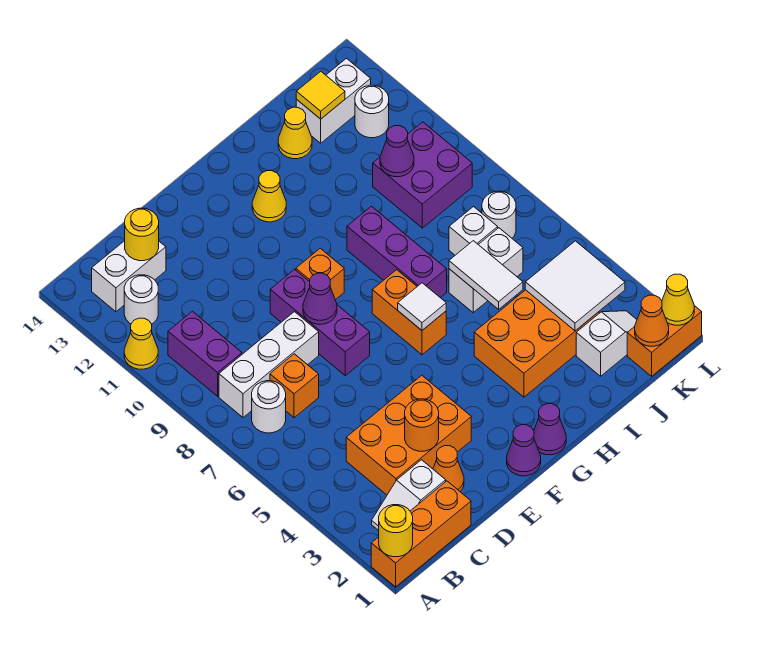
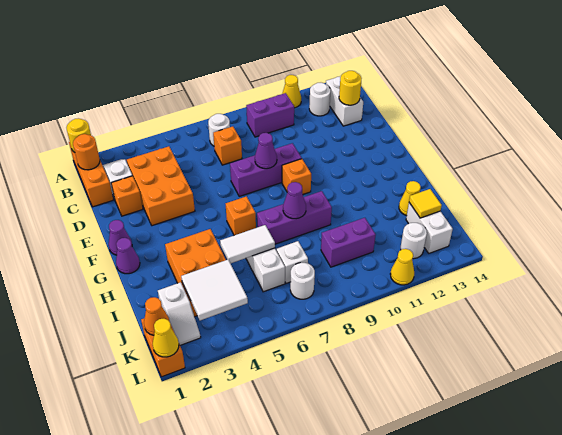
white brick B8:D8 level 1 -> none
orange cone D2 level 1 -> orange brick D2 level 1
orange round brick D3 level 2 -> orange round brick B1 level 2
orange brick G6:G7 level 1 -> orange brick G6 level 1
white tile G6 level 2 -> none
yellow cone G12 level 1 -> yellow cone L11 level 1
purple brick J9:K10 level 1 -> purple brick J9:J10 level 1
purple cone J10 level 2 -> purple cone H8 level 2

